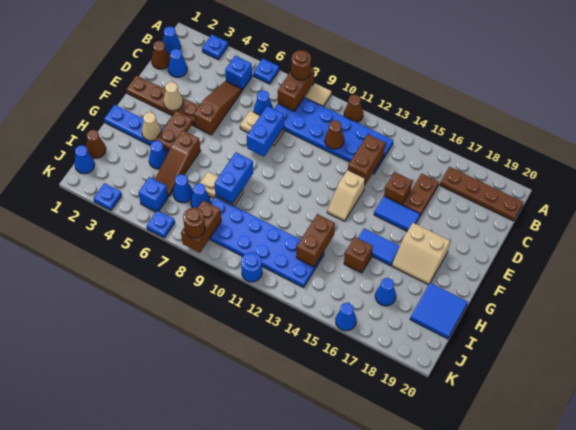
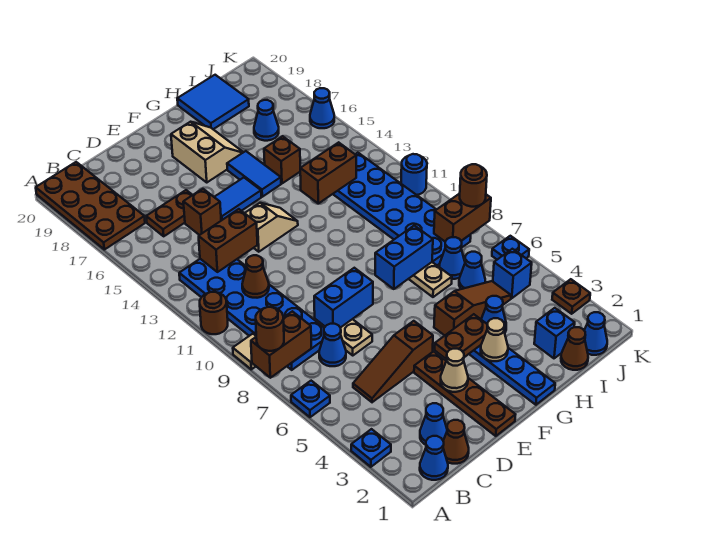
brown cone A11 level 1 -> brown round brick A11 level 1
blue brick B5 level 1 -> blue brick I2 level 1
brown plate B17:B20 level 1 -> brown plate A17:B20 level 1
blue tile E15:E16 level 1 -> blue tile E15:F15 level 1
blue plate K3 level 1 -> brown plate K3 level 1

